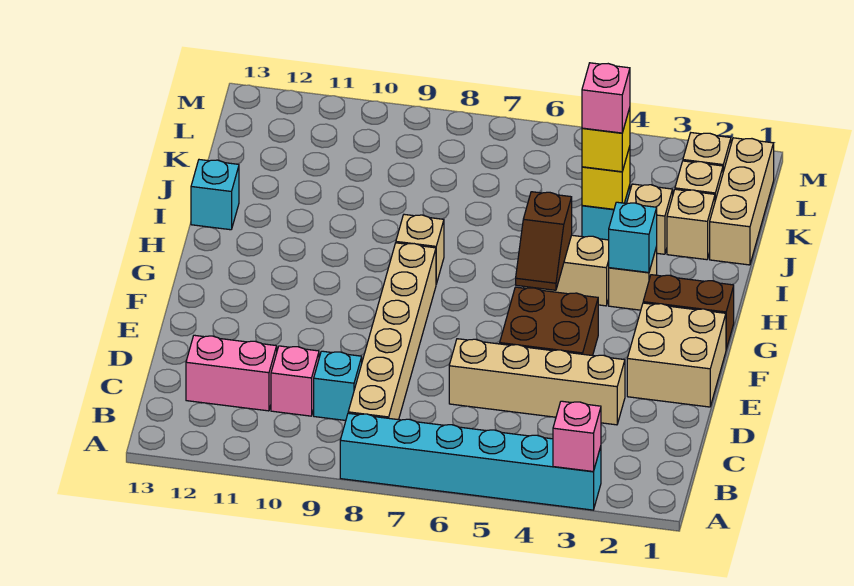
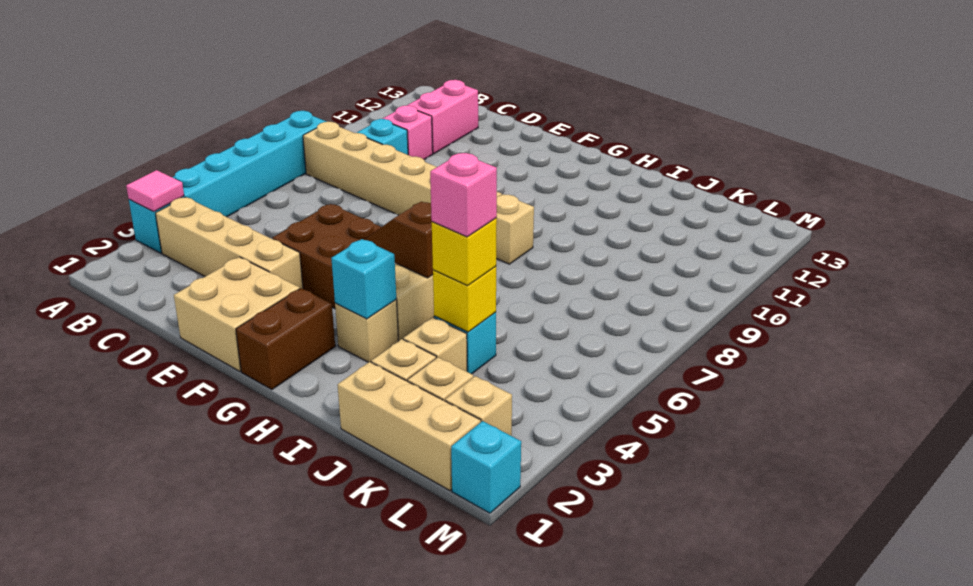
pink brick A3 level 2 -> pink tile A3 level 2
tan brick D3:D6 level 1 -> tan brick B3:E3 level 1
cyan brick I13 level 1 -> cyan brick M1 level 1

